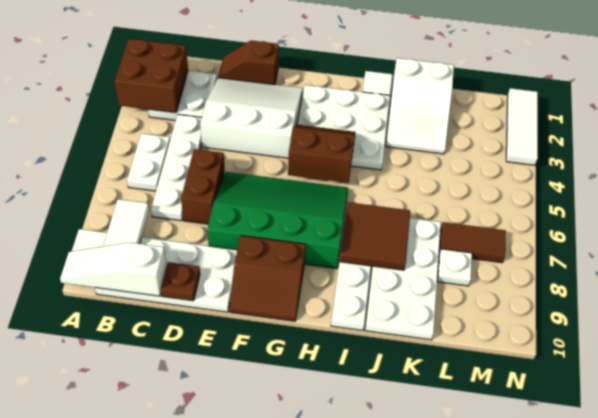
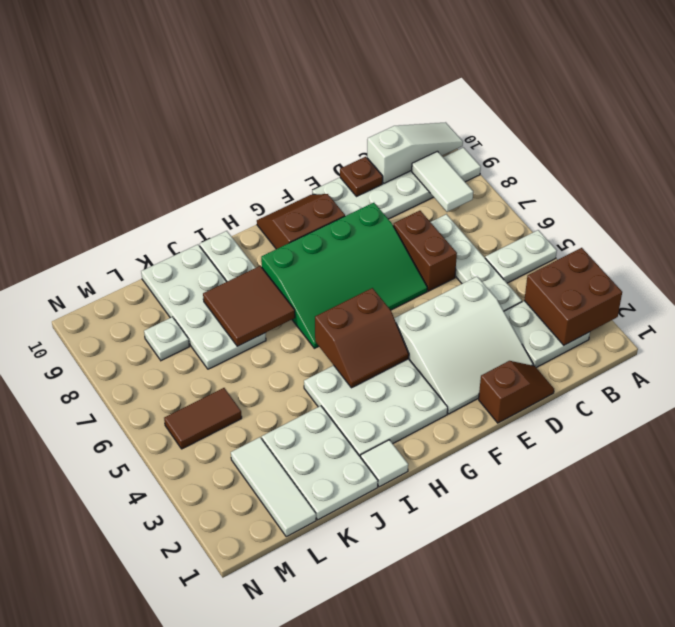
white plate B5:B6 level 1 -> white plate A5:B5 level 1
white slope J1:K3 level 1 top 1 -> white plate J1:K3 level 1
brown tile L7:M7 level 1 -> brown tile L5:M5 level 1
white tile N1:N3 level 1 -> white tile L1:L3 level 1

